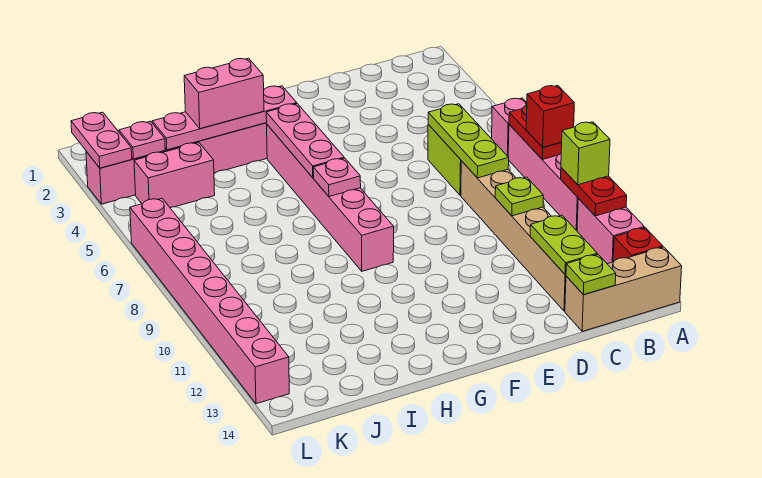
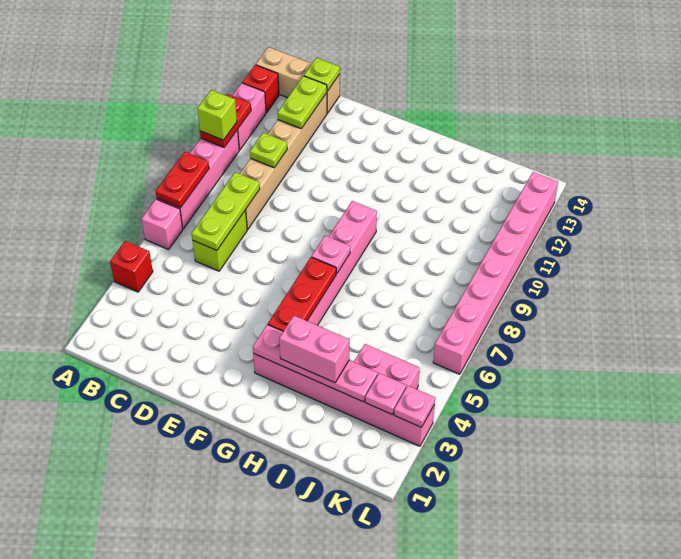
red brick A8 level 3 -> red brick A4 level 1
pink plate G4:G6 level 2 -> red plate G4:G6 level 2
pink plate L2:L3 level 2 -> pink plate L3 level 2

